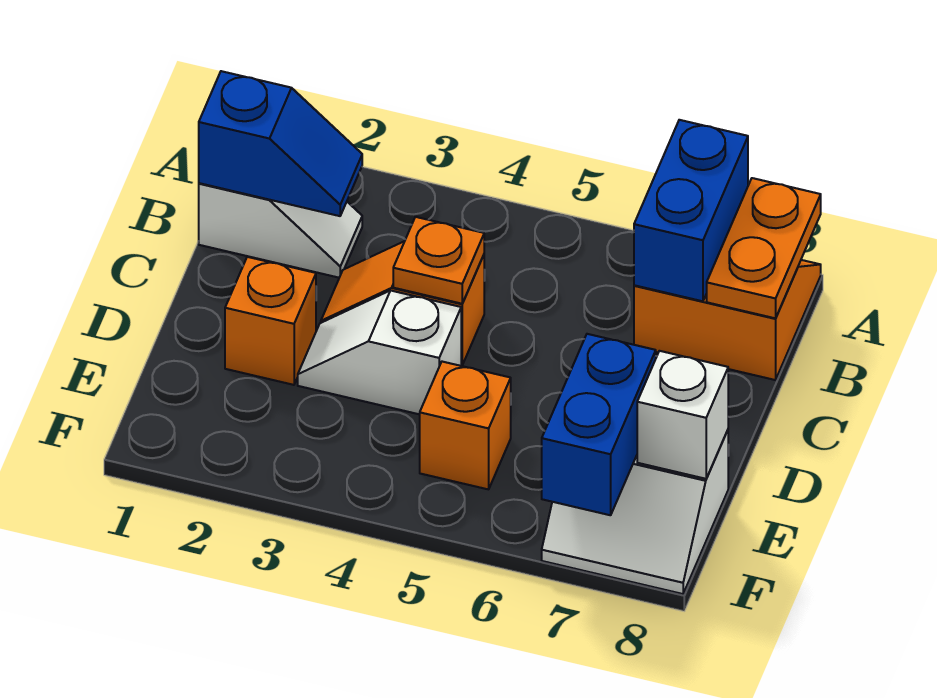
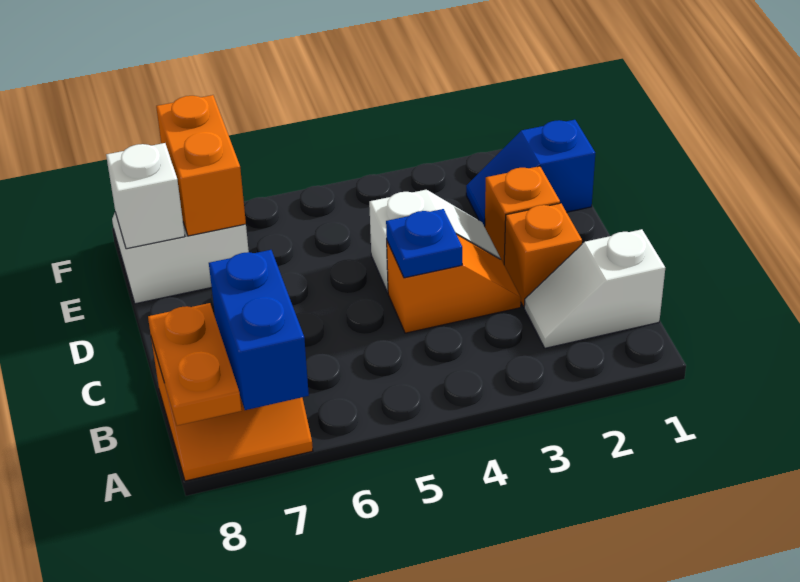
blue slope B1:B2 level 2 top 1 -> blue slope E1:E2 level 1 top 1
orange plate C4 level 2 -> blue plate C4 level 2
orange brick E5 level 1 -> orange brick C2 level 1
blue brick E7:F7 level 2 -> orange brick E7:F7 level 2

